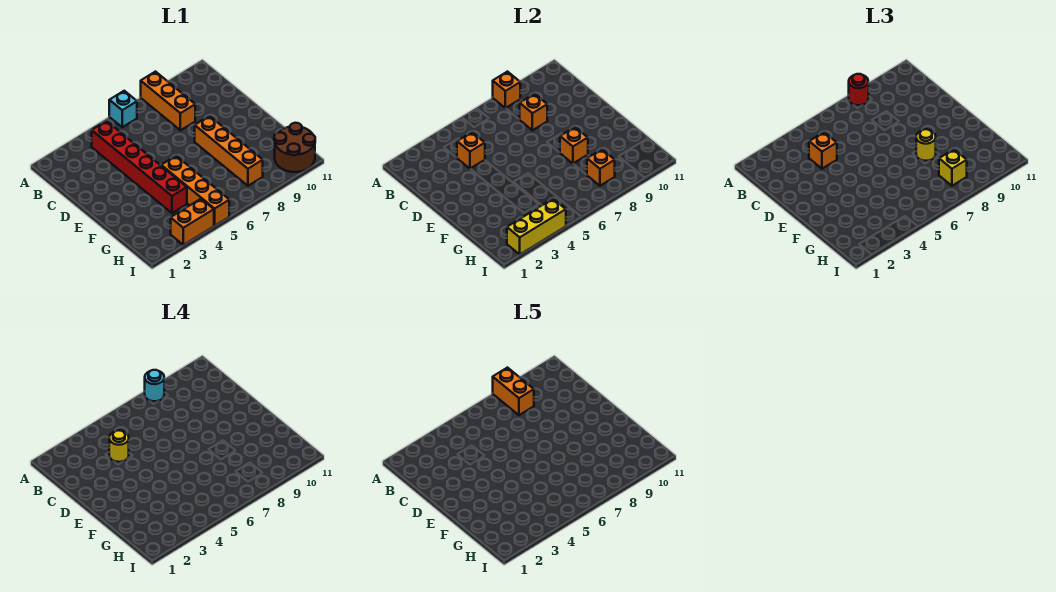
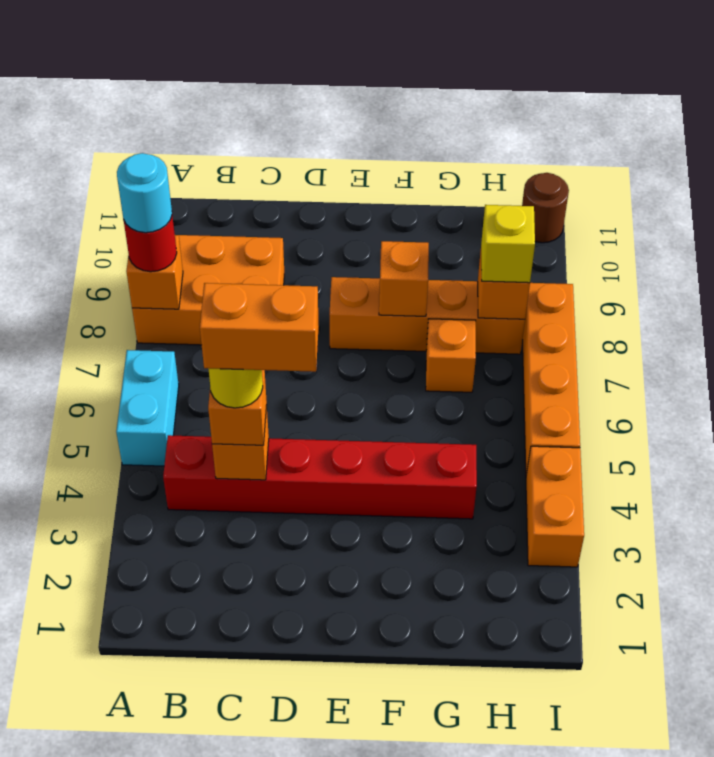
cyan brick A6 level 1 -> cyan brick A5:A6 level 1
orange brick A8:C8 level 1 -> orange brick A8:C9 level 1
orange brick A8:B8 level 5 -> orange brick C4:D4 level 5
orange brick C8 level 2 -> orange brick G7 level 1
orange brick F5:I5 level 1 -> orange brick I5:I8 level 1
yellow round brick F8 level 3 -> none
brown round brick H10:I11 level 1 -> brown round brick I11 level 1
yellow brick I2:I4 level 2 -> none

